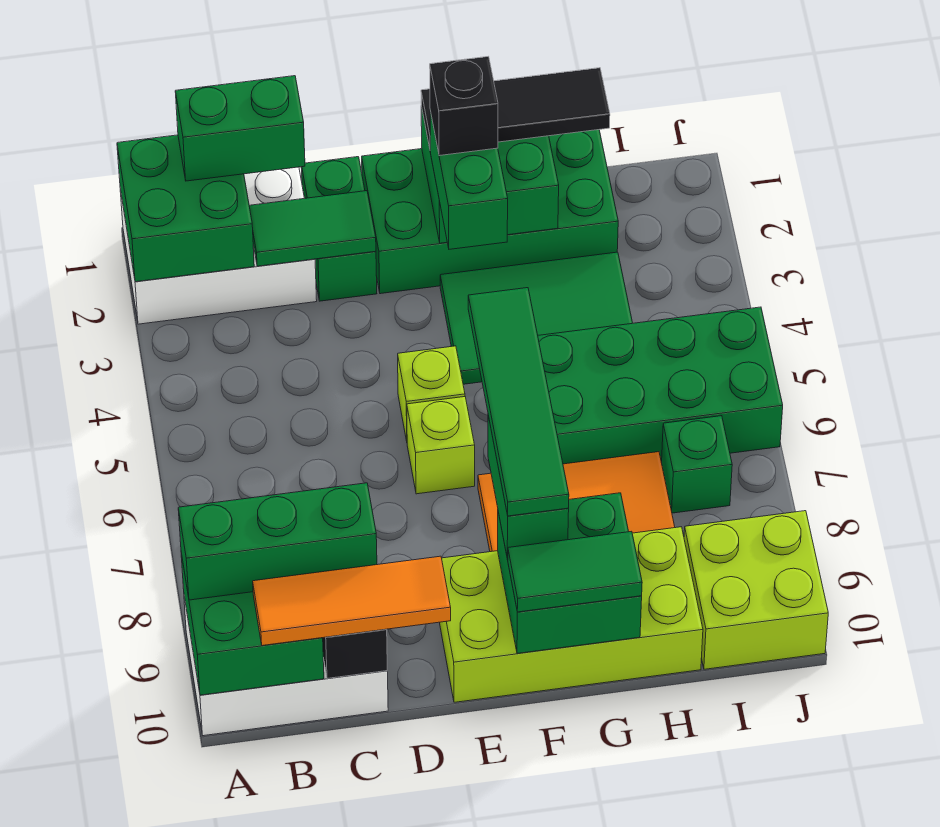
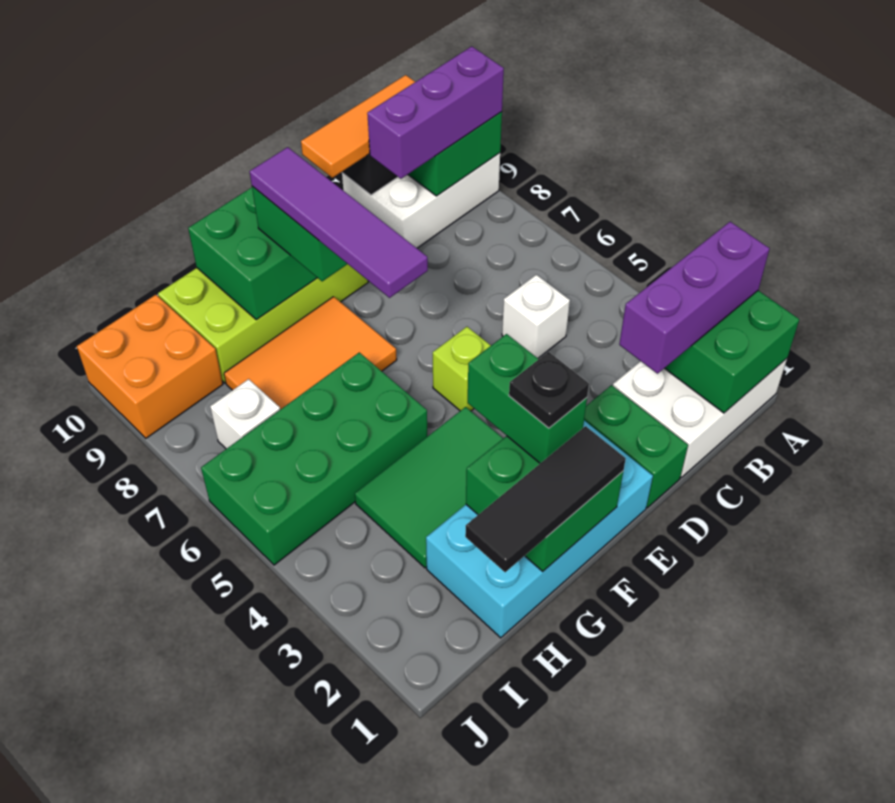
none -> purple brick A2:C2 level 3
green brick A9:C9 level 3 -> purple brick A9:C9 level 3
green brick B1:C1 level 3 -> none
green tile C2:D2 level 2 -> none
none -> white brick C5 level 1
green brick E1:H2 level 1 -> cyan brick E1:H2 level 1
lime brick E6 level 1 -> none
black brick F2 level 4 -> black plate F2 level 4
green tile F6:F9 level 4 -> purple tile F6:F9 level 4
green tile F10:G10 level 3 -> none
green brick I7 level 1 -> white brick I7 level 1
lime brick I9:J10 level 1 -> orange brick I9:J10 level 1

